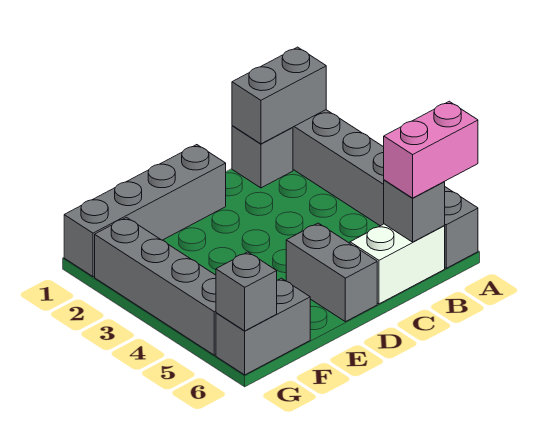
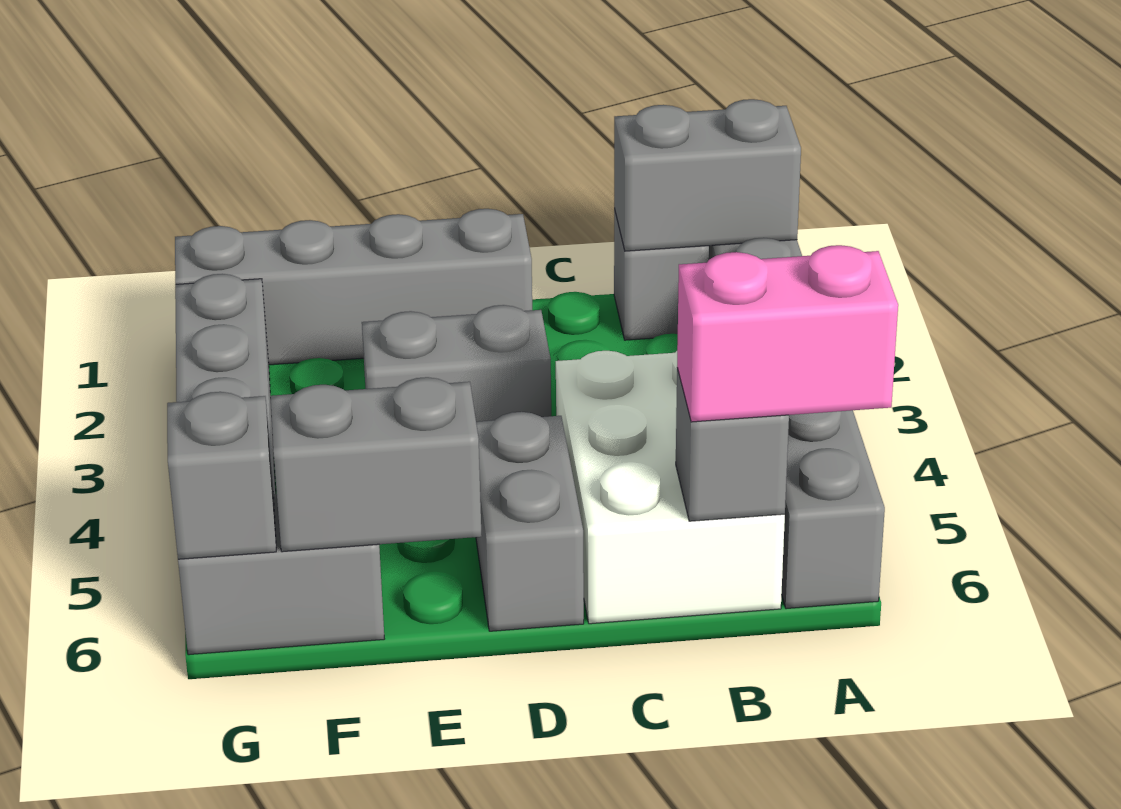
white brick B6:C6 level 1 -> white brick B4:C6 level 1
none -> grey brick D3:E3 level 1
none -> grey brick E6:F6 level 2

